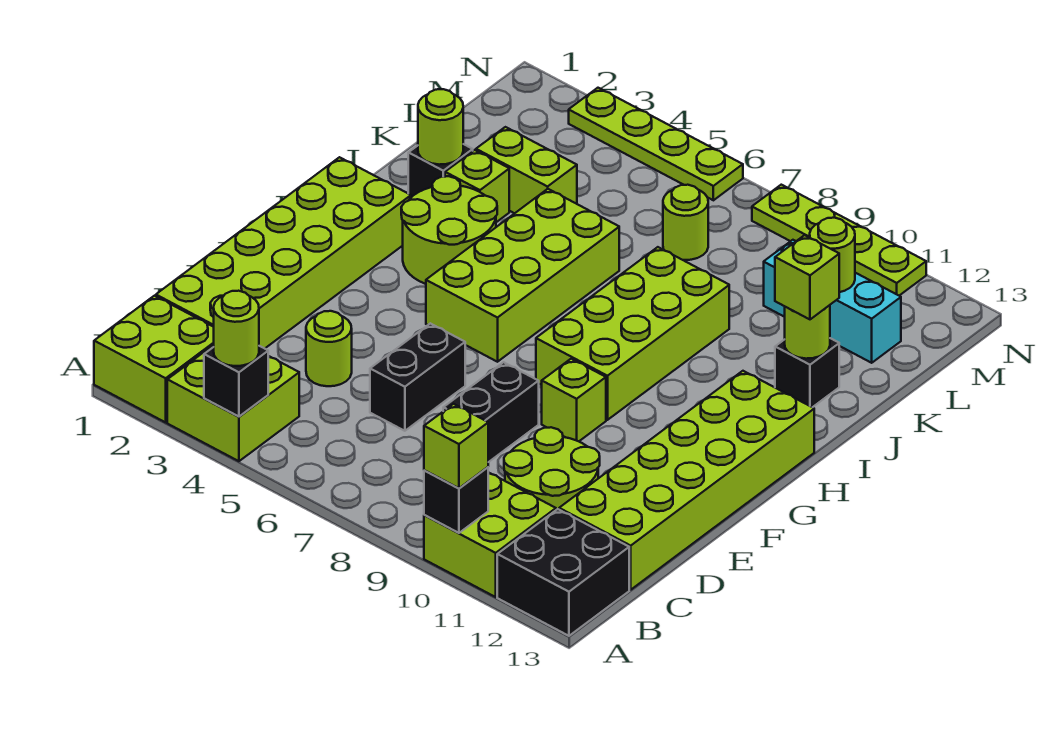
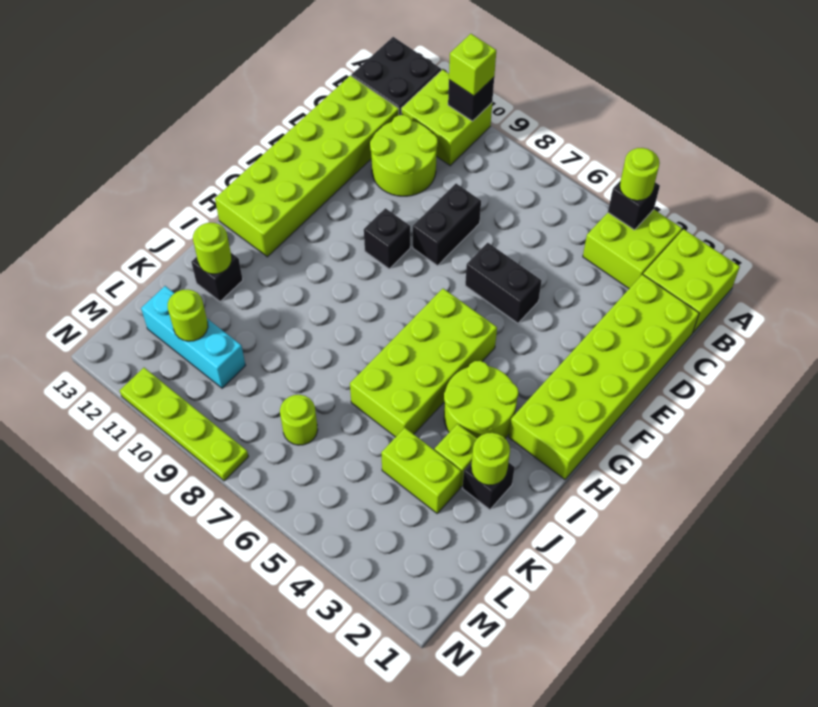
lime round brick D4 level 1 -> none
black brick D6:E6 level 1 -> black brick E5:E6 level 1
lime brick F9 level 1 -> black brick F9 level 1
lime brick G8:J9 level 1 -> none
lime brick J12 level 3 -> none
lime plate N3:N6 level 1 -> none

